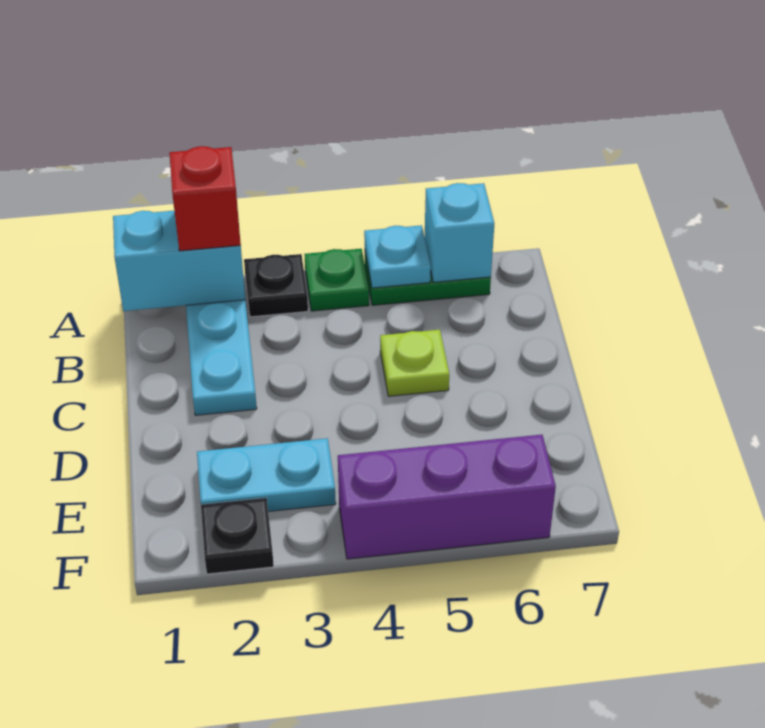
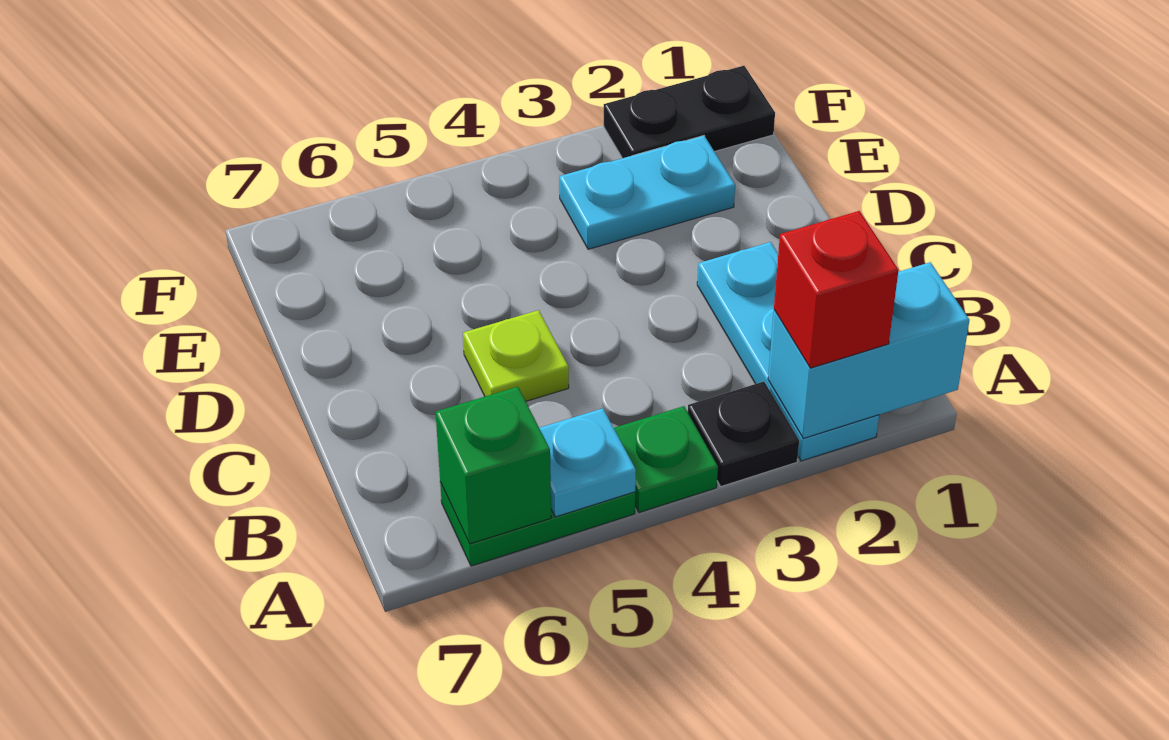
cyan brick A6 level 2 -> green brick A6 level 2
black plate F2 level 1 -> black plate F1:F2 level 1
purple brick F4:F6 level 1 -> none

